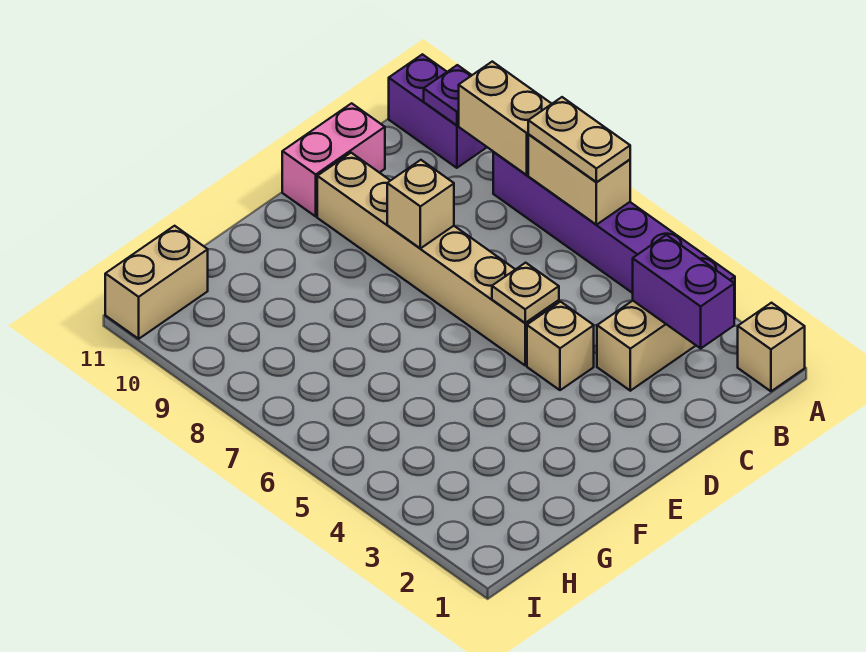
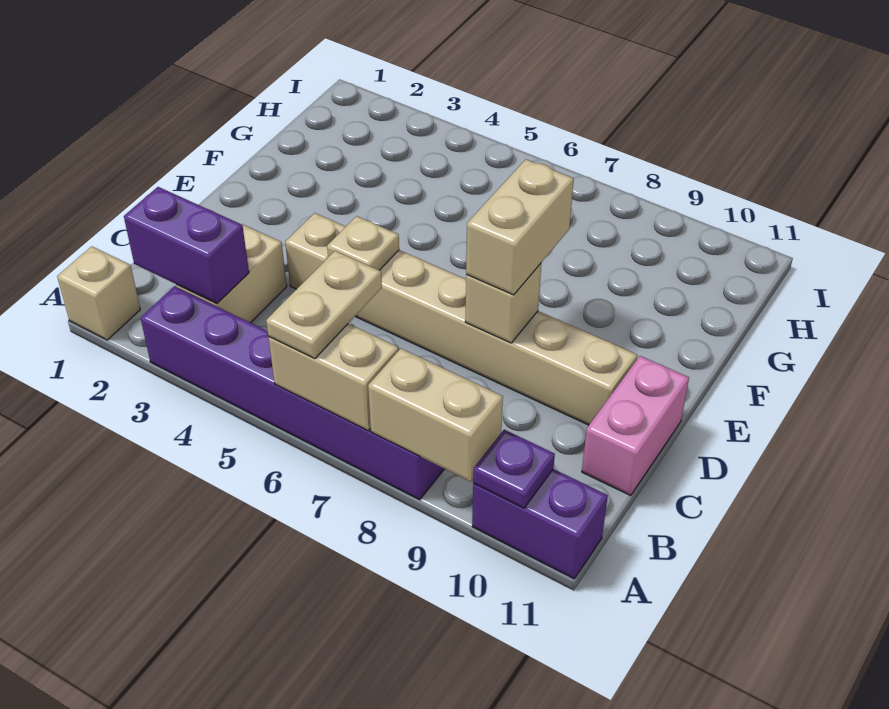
tan plate A6:A7 level 3 -> tan plate A6:B6 level 3
tan brick H11:I11 level 1 -> tan brick D8:E8 level 3

